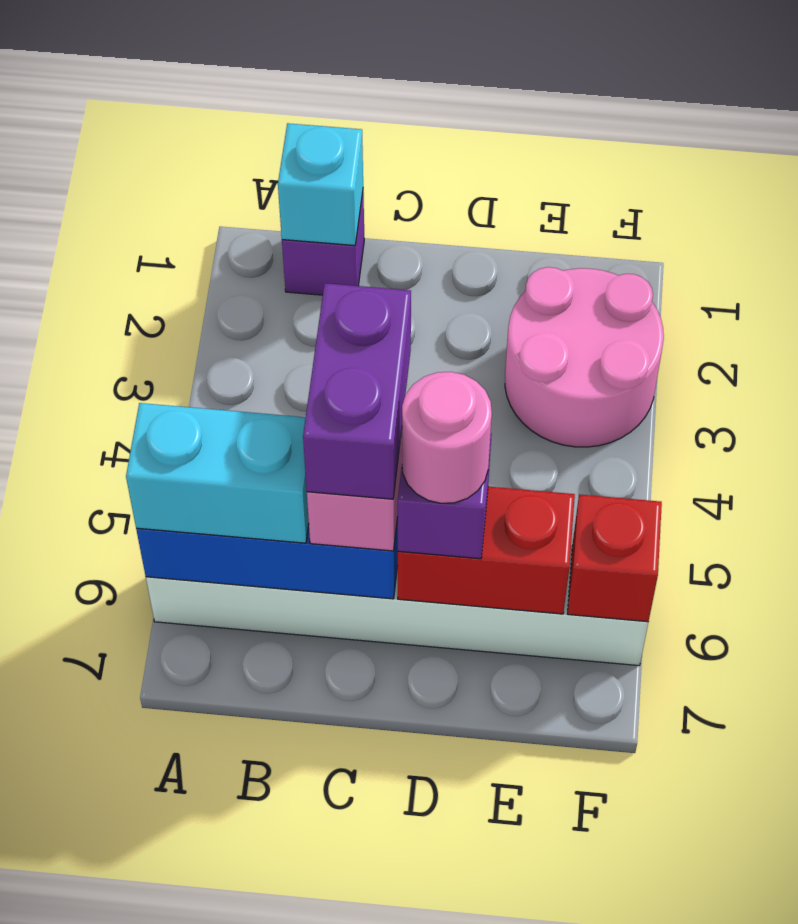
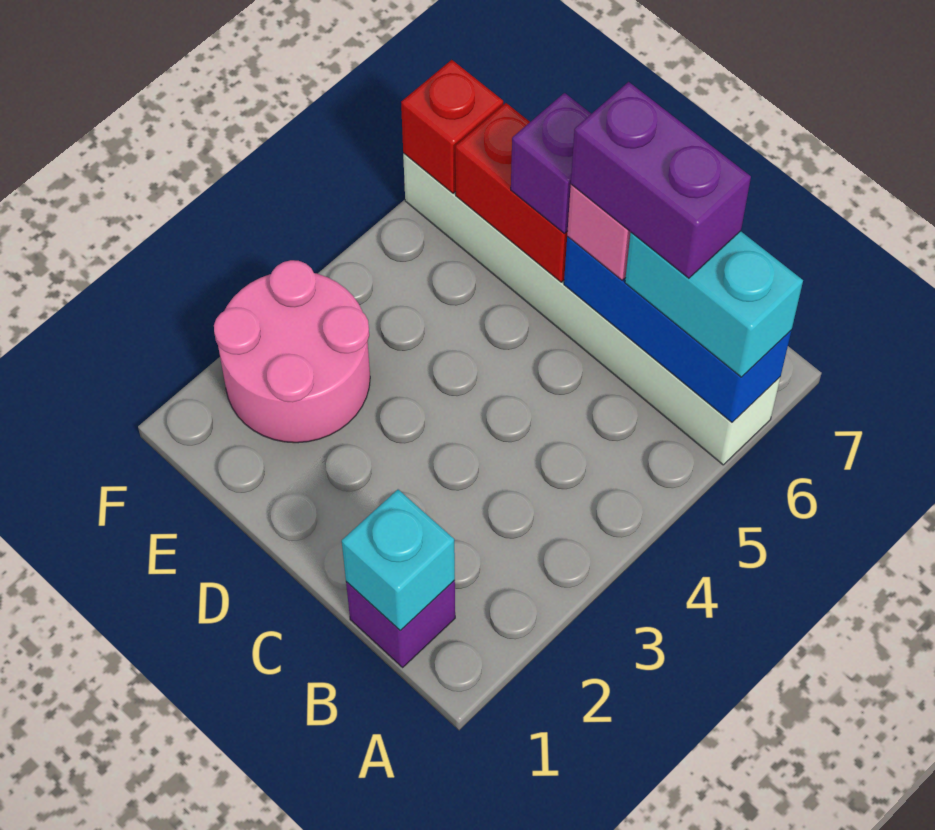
purple brick C5:C6 level 4 -> purple brick B6:C6 level 4
pink round brick D6 level 4 -> none

